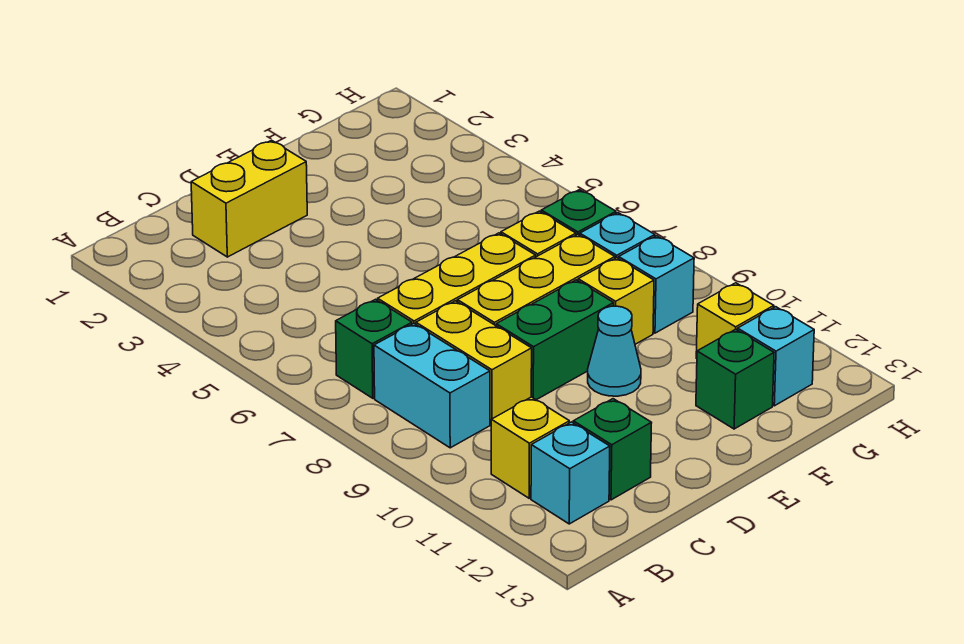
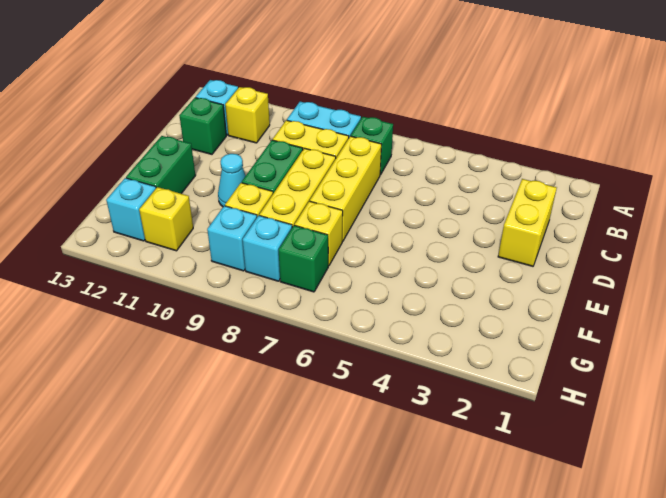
green brick F12 level 1 -> green brick E12:F12 level 1

